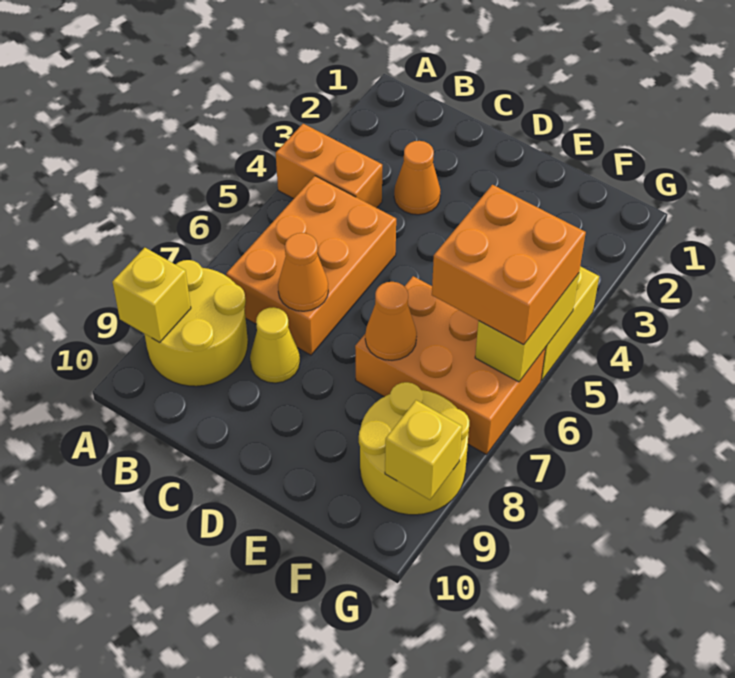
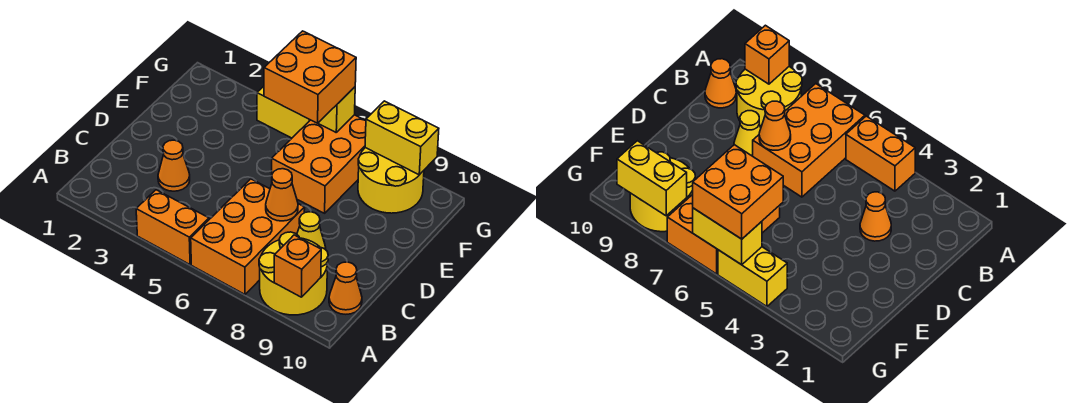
orange brick A4:B4 level 1 -> orange brick A4:A5 level 1
yellow brick A9 level 2 -> orange brick A9 level 2
orange brick B5:C7 level 1 -> orange brick A6:C7 level 1
orange cone E7 level 2 -> orange cone B10 level 1
yellow brick G9 level 2 -> yellow brick G8:G9 level 2

